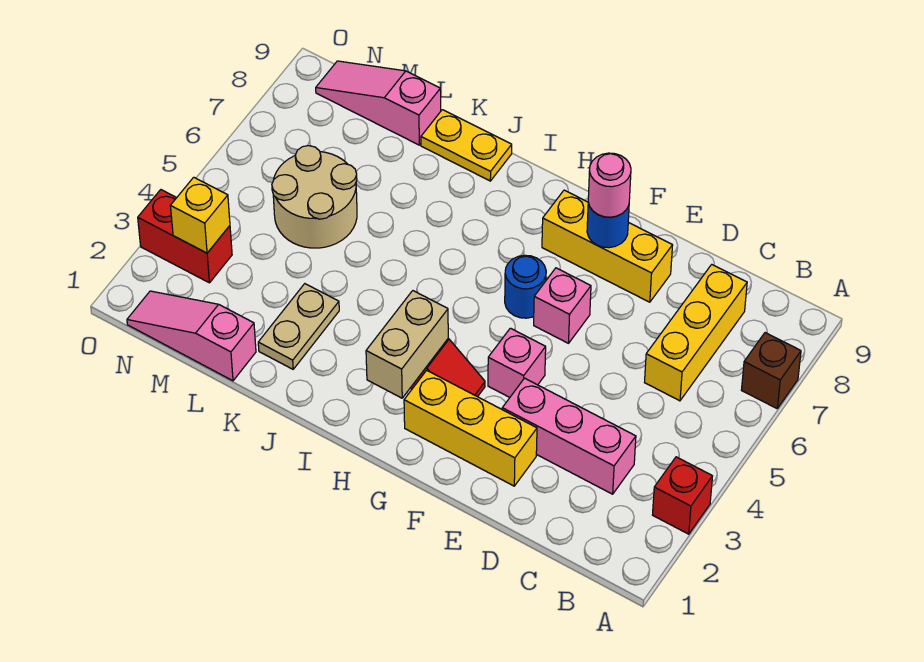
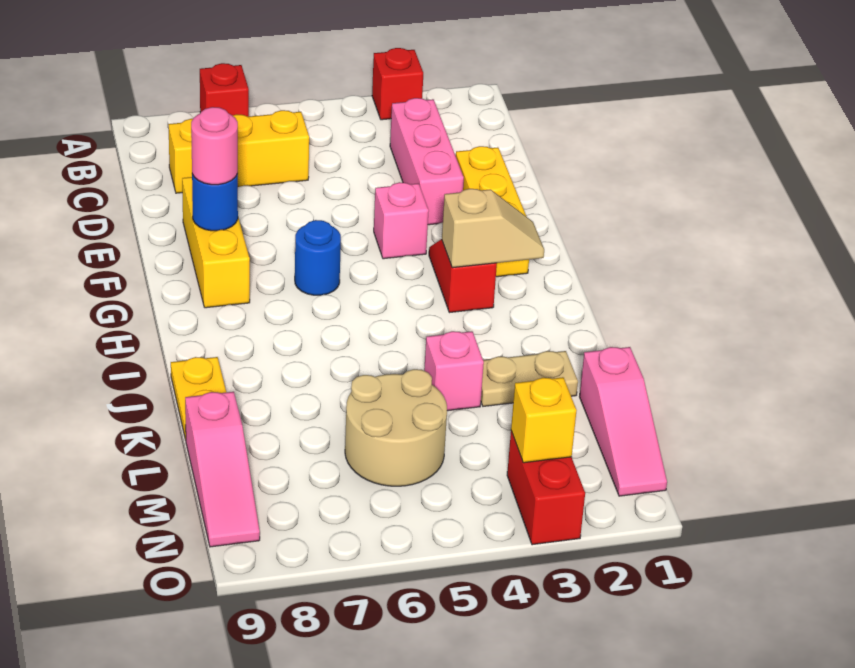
brown brick A7 level 1 -> red brick A7 level 1
pink brick F6 level 1 -> pink brick K4 level 1
tan brick H2:H3 level 2 -> tan slope H2:H3 level 2 top 3

